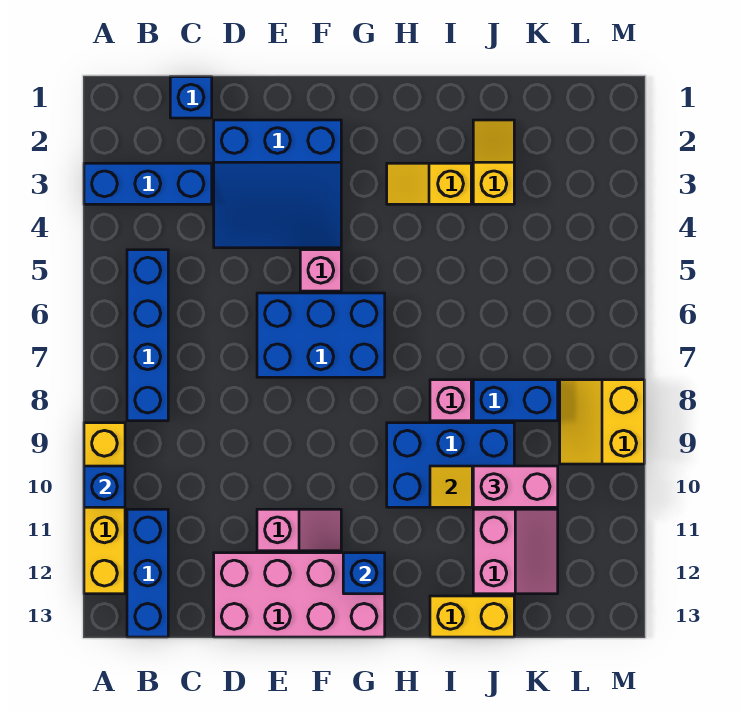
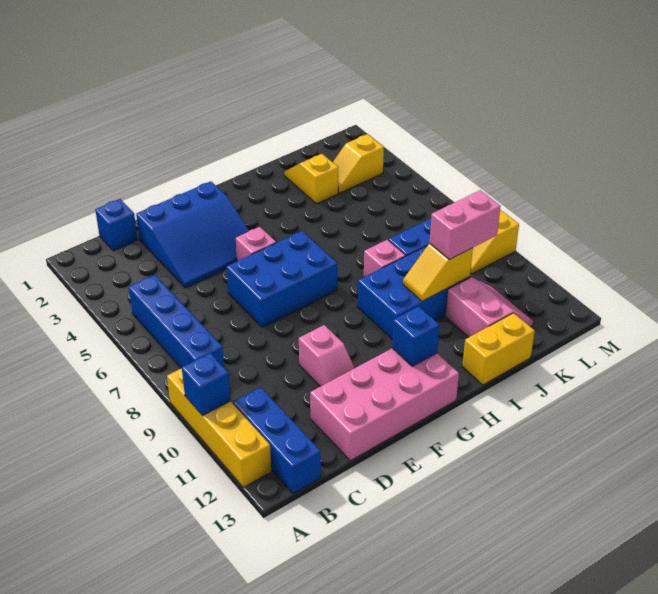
blue brick A3:C3 level 1 -> none
pink slope E11:F11 level 1 top E -> pink slope E10:E11 level 1 top 10
yellow slope H3:I3 level 1 top I -> yellow slope K3:L3 level 1 top L

